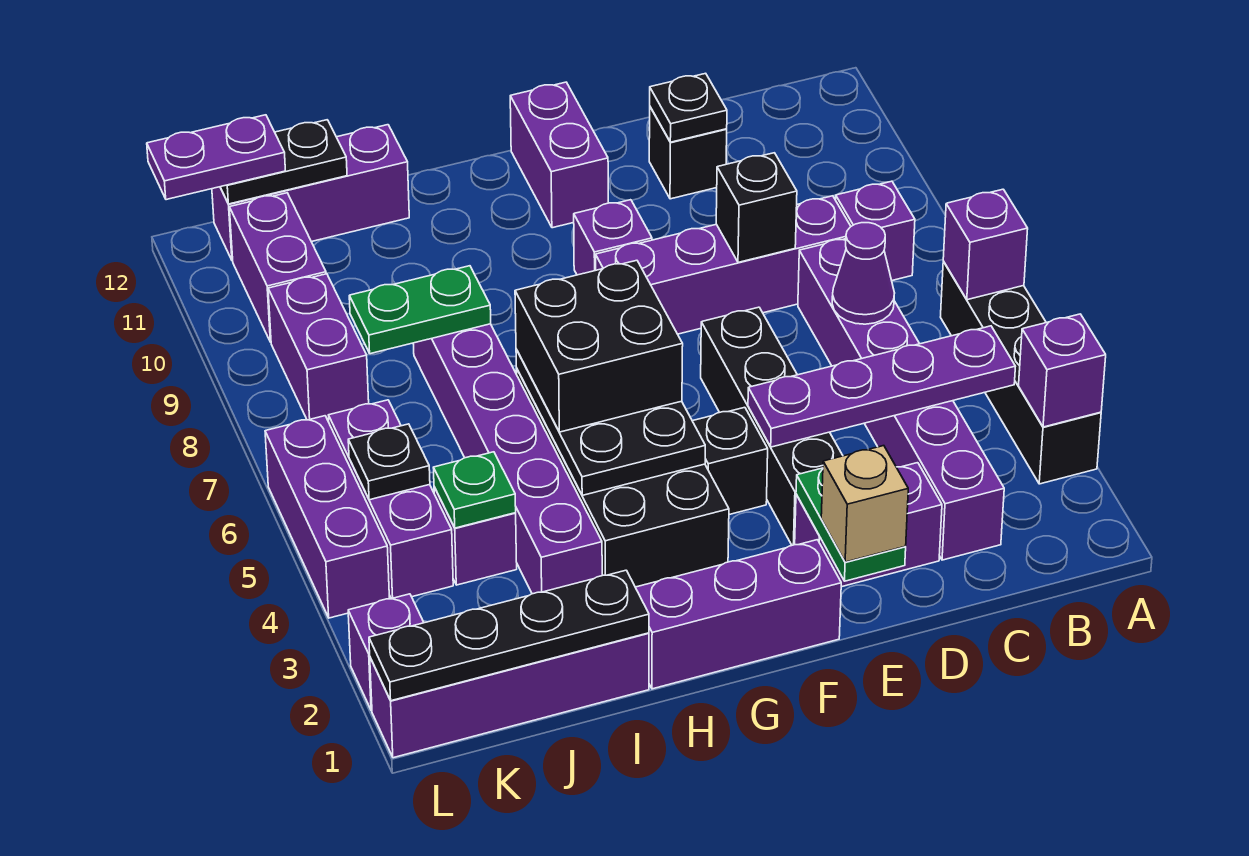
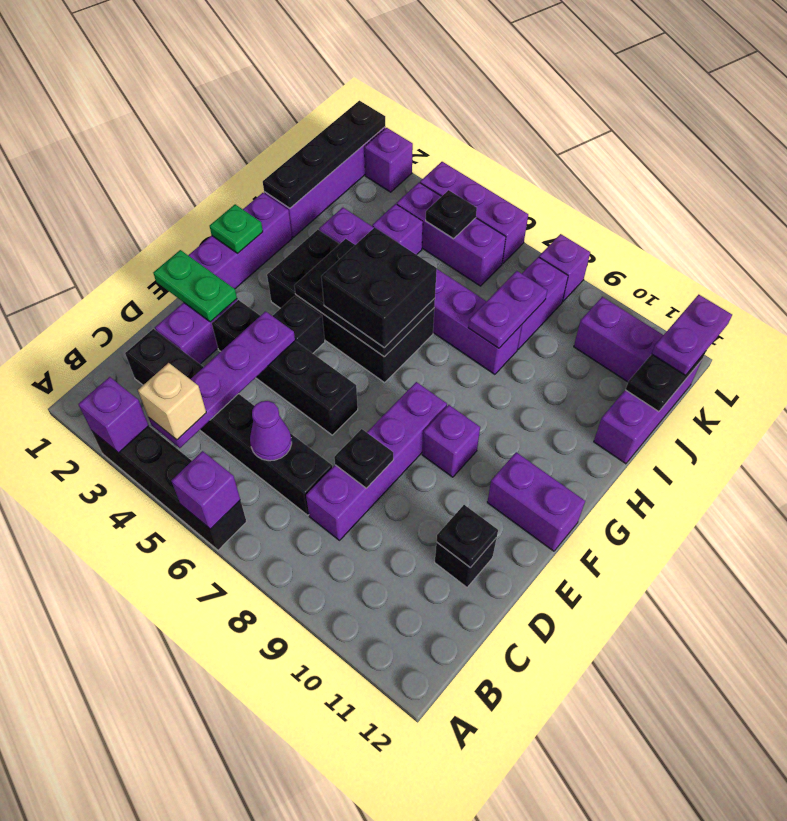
purple brick B8 level 1 -> purple brick L8 level 1
purple brick C2:C7 level 1 -> black brick C2:C7 level 1
black brick D8 level 2 -> black plate D8 level 2
tan brick E1 level 3 -> tan brick B4 level 3
green plate I8:J8 level 2 -> purple plate I8:J8 level 2
green plate J4 level 2 -> green plate G1 level 2
purple brick K8:K9 level 1 -> purple brick J8:K8 level 1

